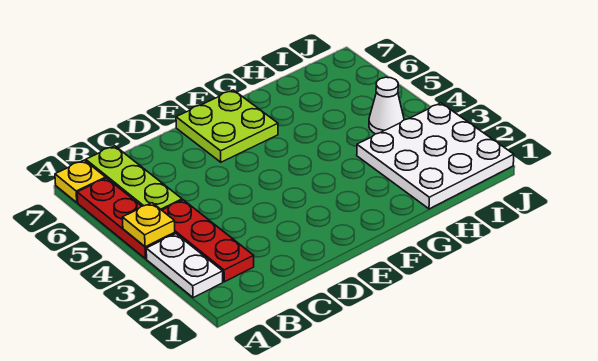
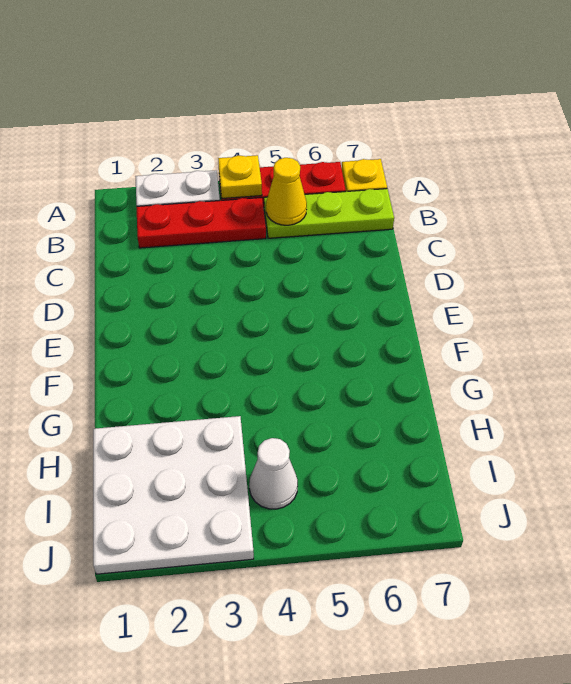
none -> yellow cone B5 level 2
lime plate E6:F7 level 1 -> none

